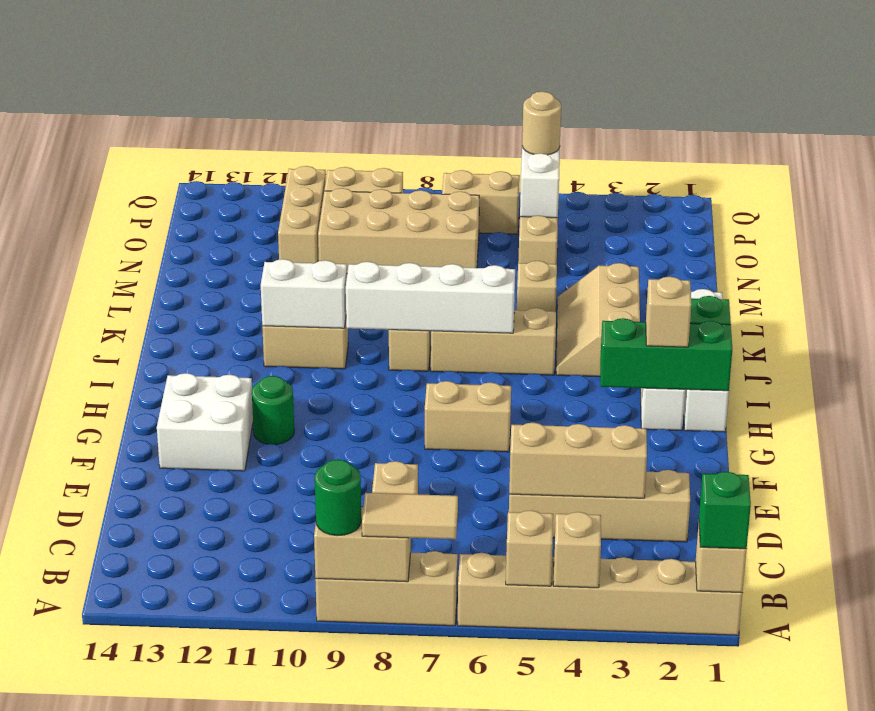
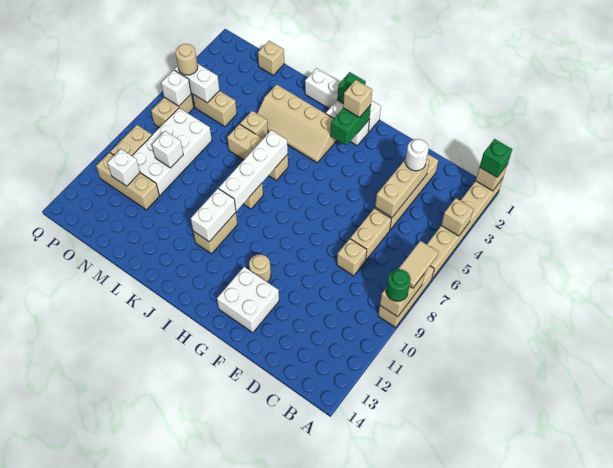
tan brick A5 level 2 -> tan brick N1 level 1
none -> white round brick D3 level 3
tan brick G6:G7 level 1 -> tan brick D6:D7 level 1
green round brick G11 level 1 -> tan round brick G11 level 1
green brick H1:H3 level 2 -> green brick H2:H3 level 2
tan slope J3:L4 level 1 top 3 -> tan slope I3:L4 level 1 top 3
tan brick J5:J7 level 1 -> tan brick J6:L6 level 1
tan brick N7:O10 level 1 -> white brick N7:O10 level 1
none -> white brick N9 level 2
none -> white brick O11 level 2
none -> white brick P6 level 2

